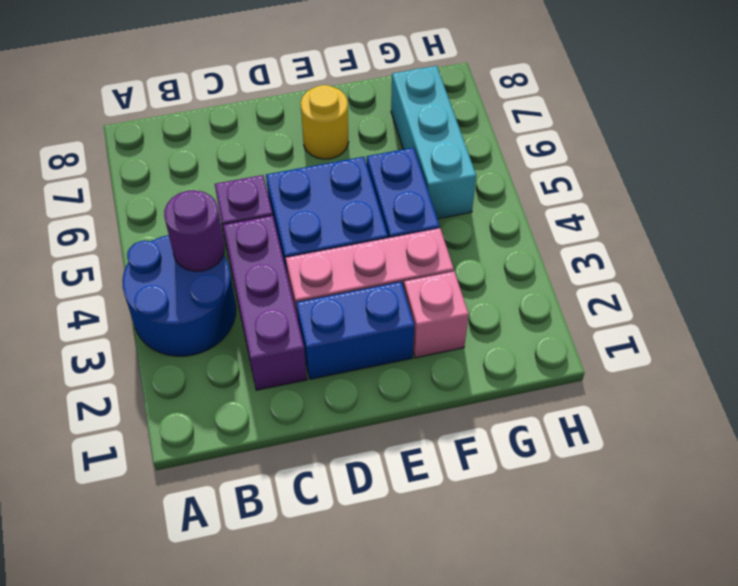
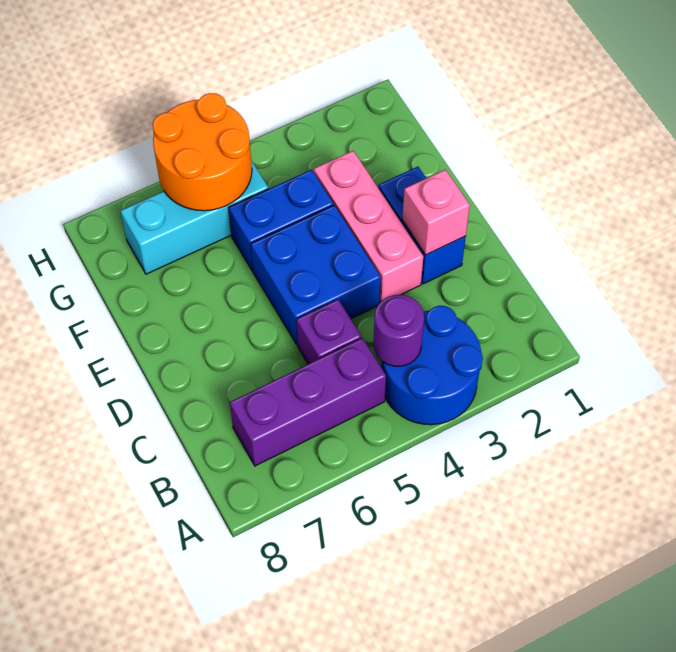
purple brick C2:C4 level 1 -> purple brick B5:B7 level 1
yellow round brick E7 level 1 -> none
pink brick F2 level 1 -> pink brick D2 level 2
none -> orange round brick G5:H6 level 2

